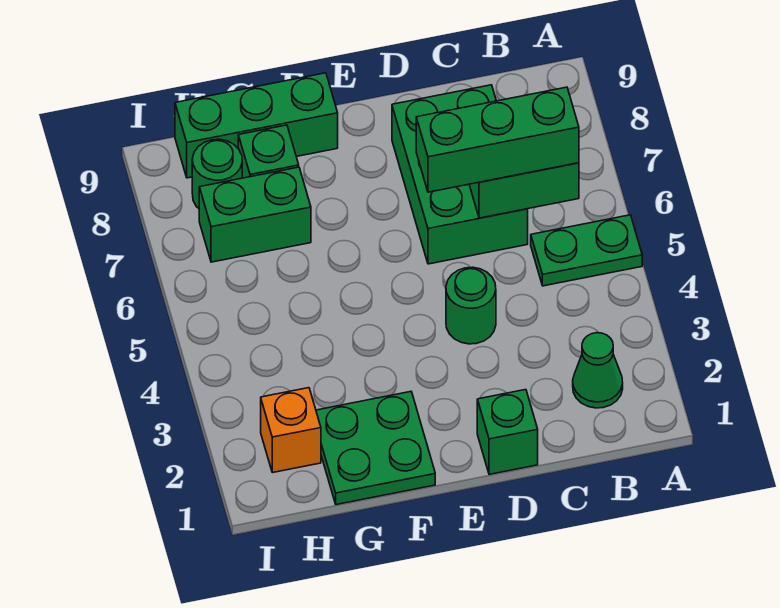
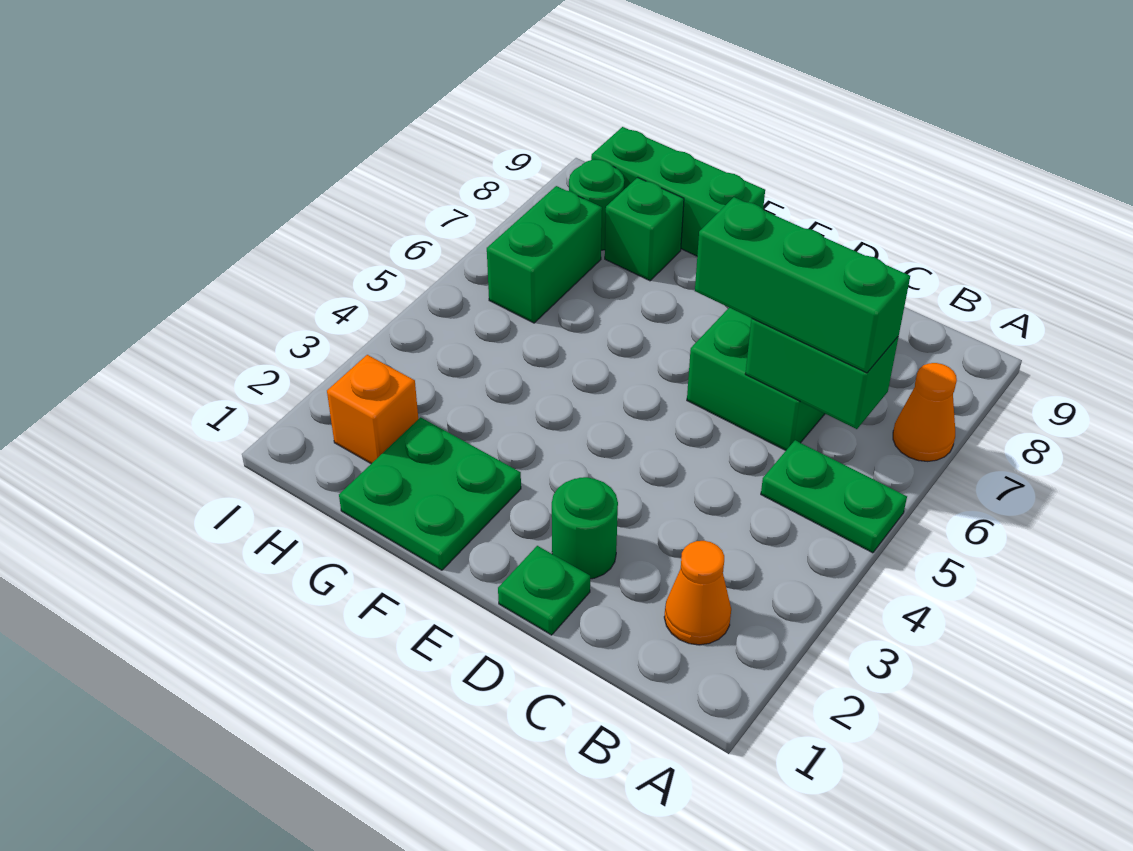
none -> orange cone A7 level 1
green cone B2 level 1 -> orange cone B2 level 1
green brick D1 level 1 -> green plate D1 level 1
green round brick D4 level 1 -> green round brick D2 level 1
green brick G7:H7 level 1 -> green brick H6:H7 level 1

